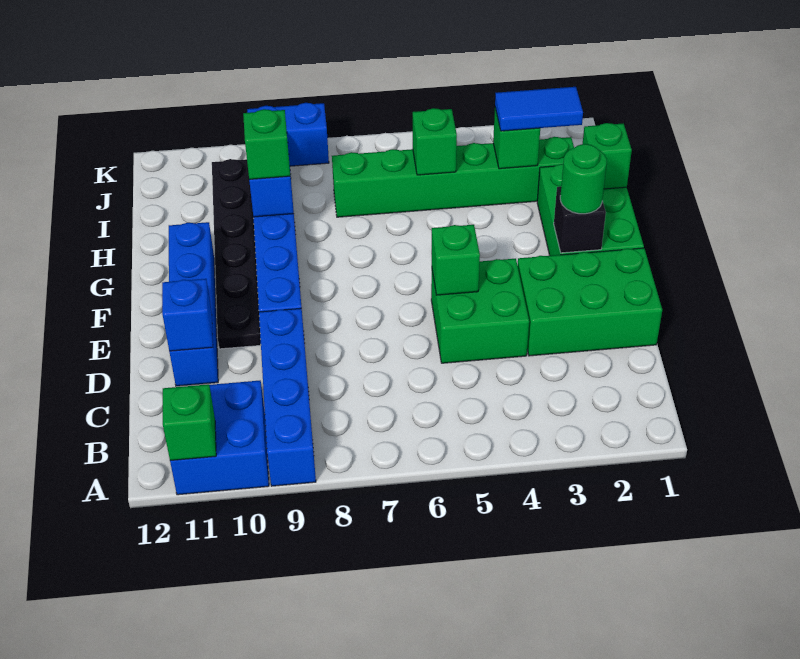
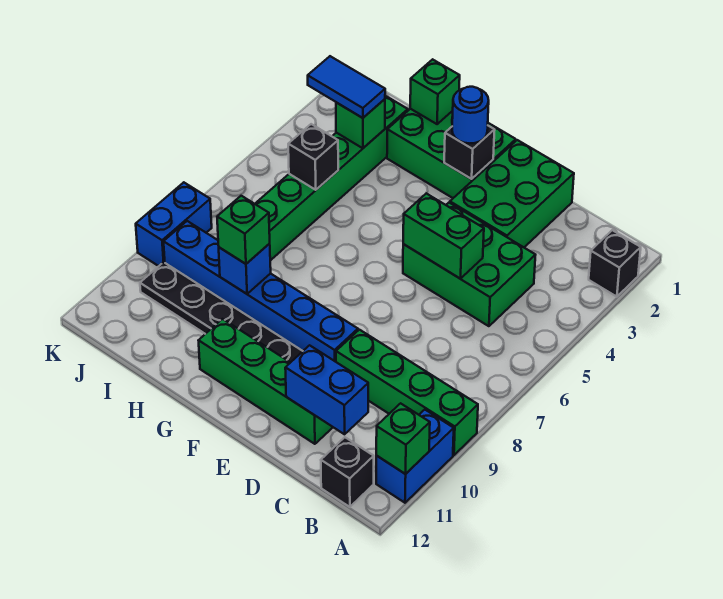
none -> black brick A2 level 1
blue brick A9:D9 level 1 -> green brick A9:D9 level 1
blue brick A10:B11 level 1 -> blue brick A10:A11 level 1
none -> black brick B12 level 1
green brick D4:E5 level 1 -> green brick C4:E5 level 1
blue brick D11:G11 level 1 -> green brick D11:G11 level 1
blue brick D11 level 2 -> blue brick C11:D11 level 2
green brick E5 level 2 -> green brick D5:E5 level 2
green round brick F2 level 3 -> blue round brick F2 level 3
blue tile I2:I3 level 3 -> blue tile I3:J3 level 3
green brick I5 level 2 -> black brick I5 level 2

